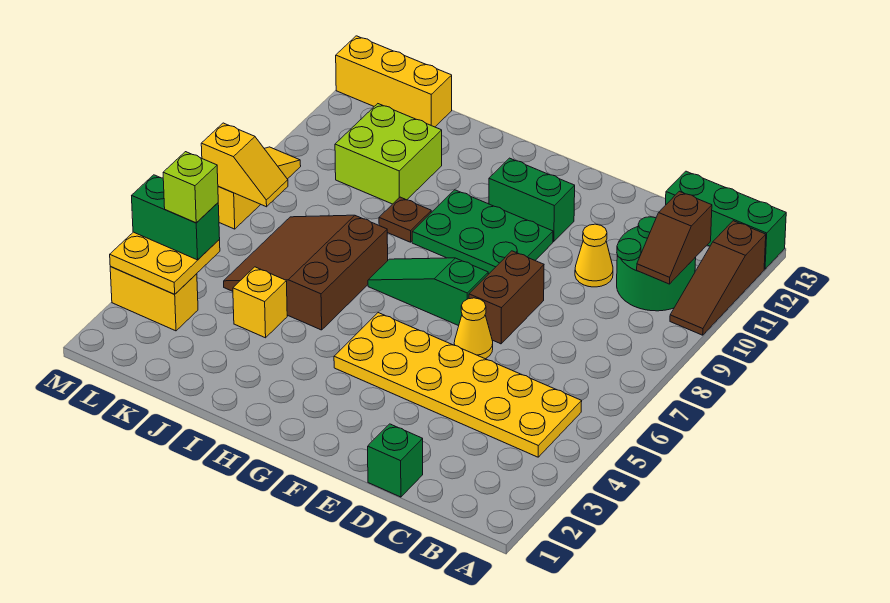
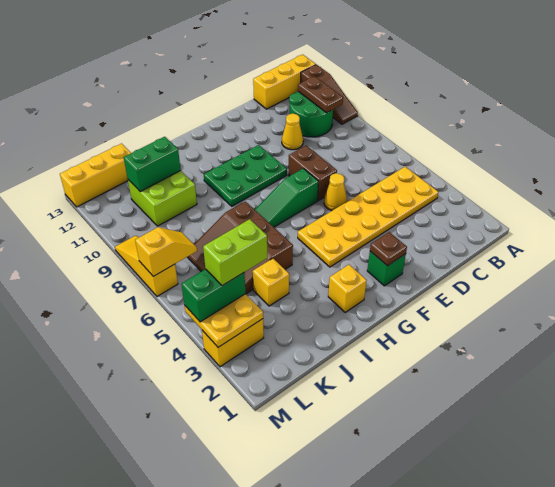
green brick A13:C13 level 1 -> yellow brick A13:C13 level 1
brown slope B10:B11 level 2 top 11 -> brown plate B10:B11 level 2
green brick D1 level 1 -> green brick F2 level 1
green brick F11:G11 level 1 -> green brick J11:K11 level 2
none -> yellow brick H2 level 1
brown plate I9 level 1 -> brown plate F2 level 2
lime brick L4 level 4 -> lime brick K4:L4 level 4

